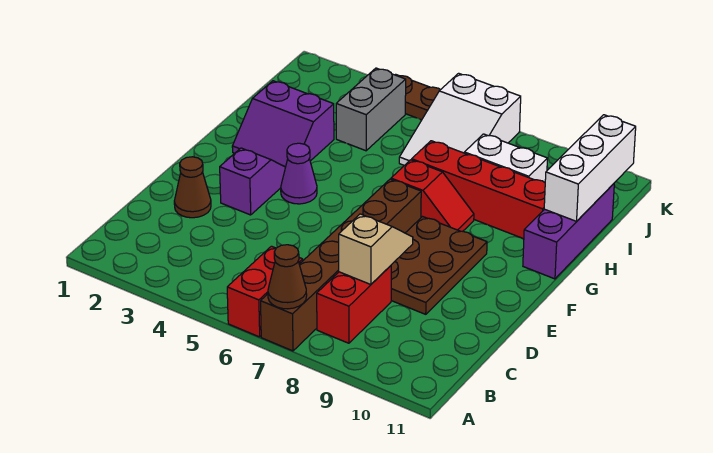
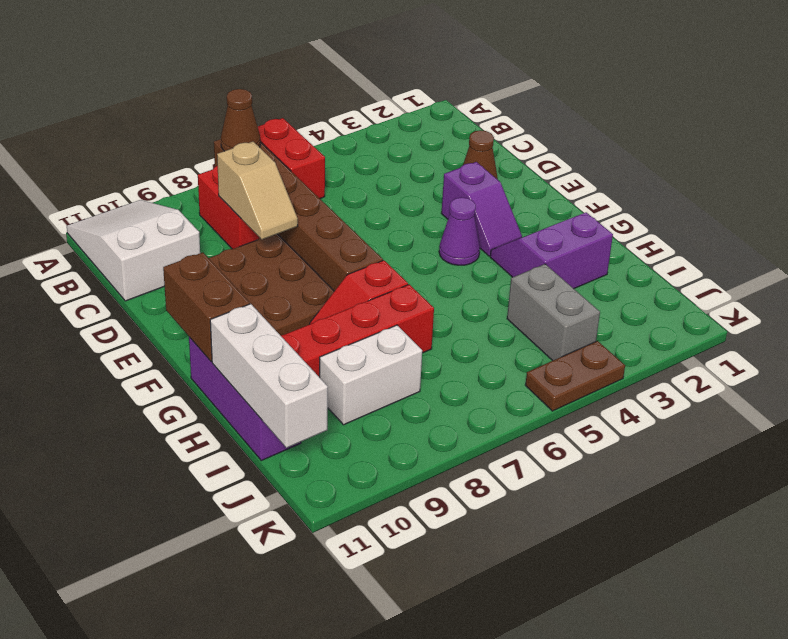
none -> brown brick F11:G11 level 2
white slope I6:K7 level 1 top K -> white slope A10:C11 level 1 top C

